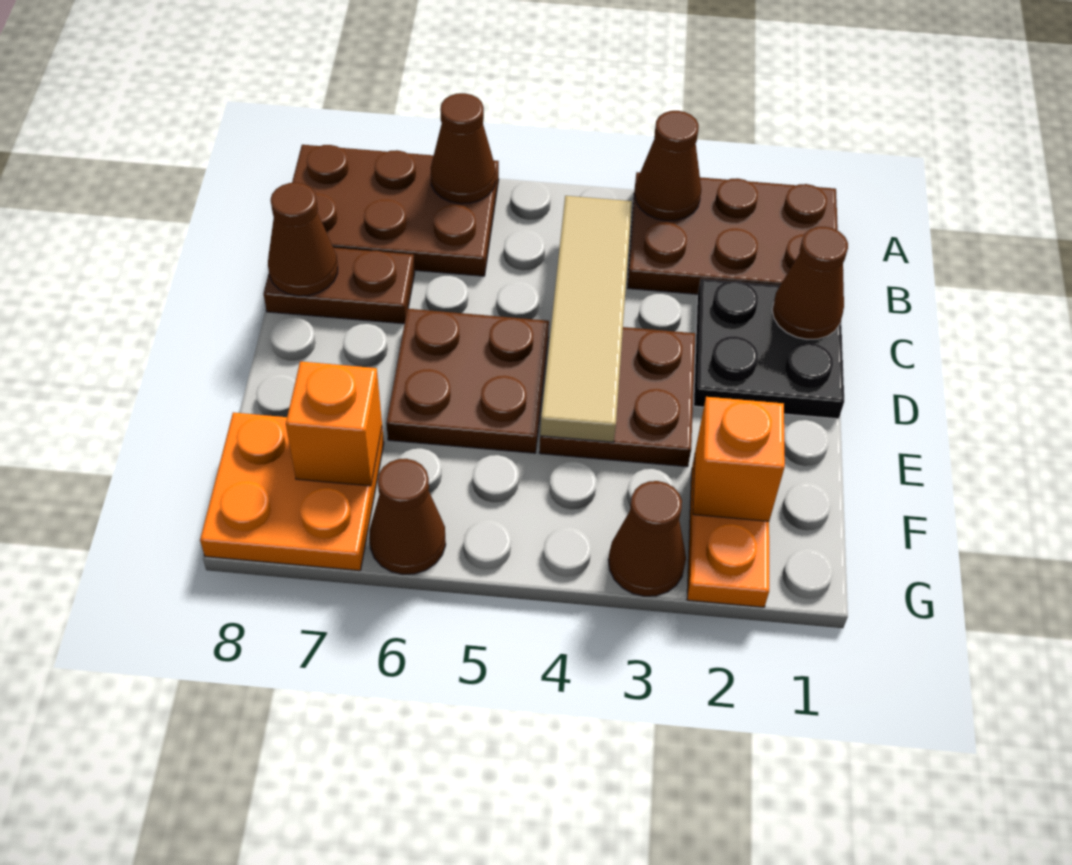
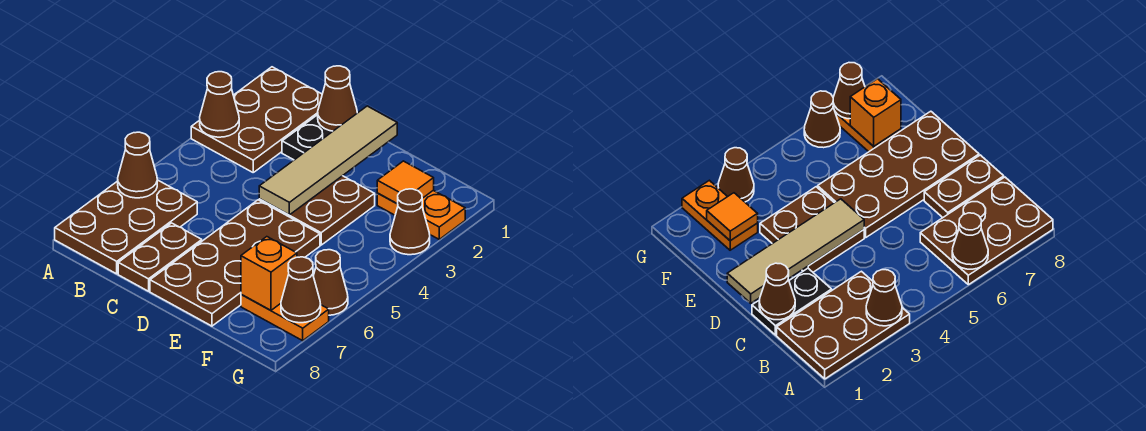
tan tile B4:E4 level 2 -> tan tile D1:D4 level 2
black plate C1:D2 level 1 -> black plate C1:C2 level 1
brown cone C8 level 2 -> brown cone G7 level 2
brown plate D5:E6 level 1 -> brown plate D5:E8 level 1
orange brick F2 level 2 -> orange tile F2 level 2
orange plate F7:G8 level 1 -> orange plate F7:G7 level 1

